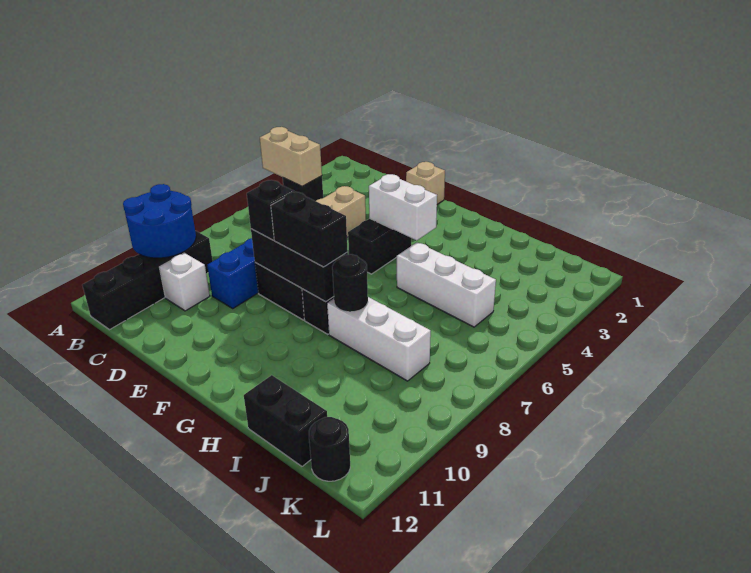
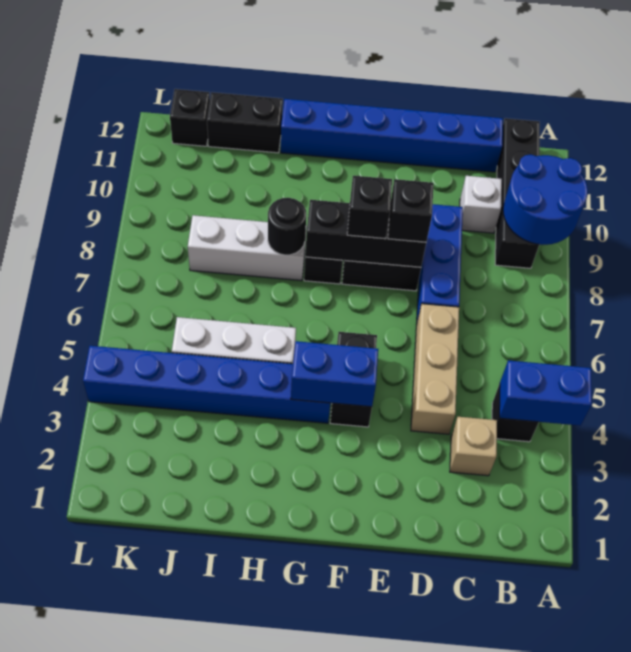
tan brick A4:B4 level 2 -> blue brick A4:B4 level 2
none -> blue brick C12:H12 level 1
tan brick E1 level 1 -> tan brick C3 level 1
white brick F4:G4 level 2 -> blue brick F4:G4 level 2
black brick F8:G8 level 3 -> black brick F8 level 3
none -> blue brick G4:L4 level 1
black round brick K12 level 1 -> black brick K12 level 1

